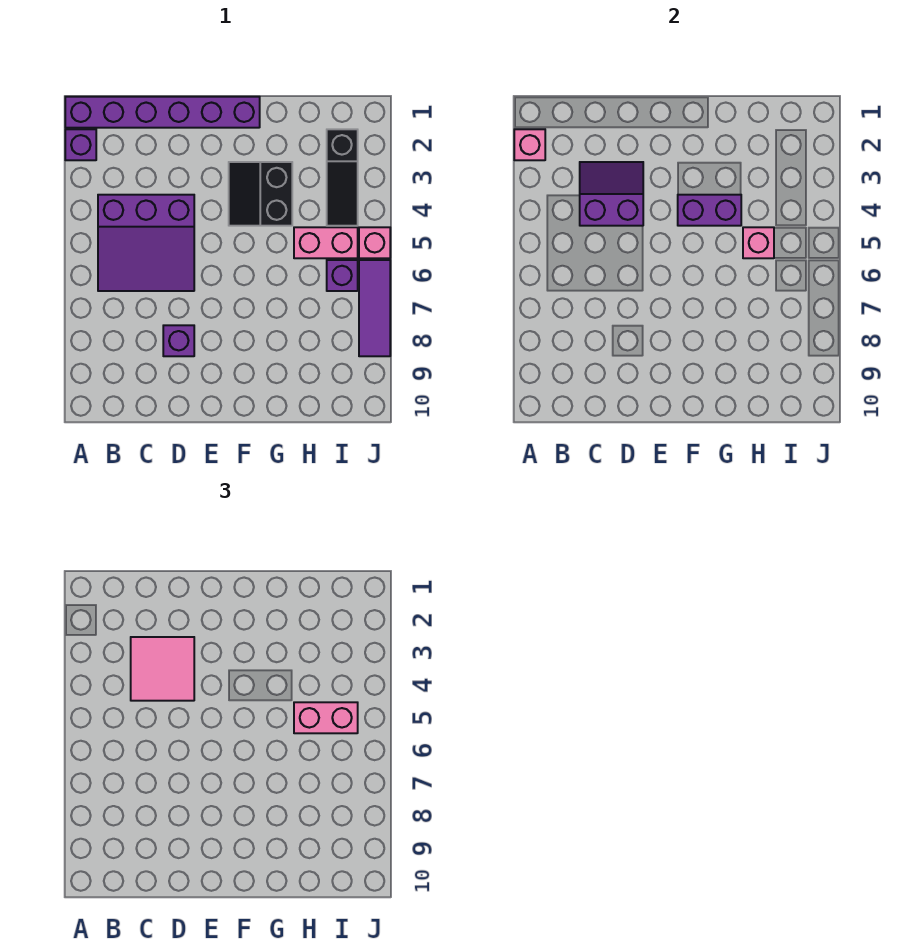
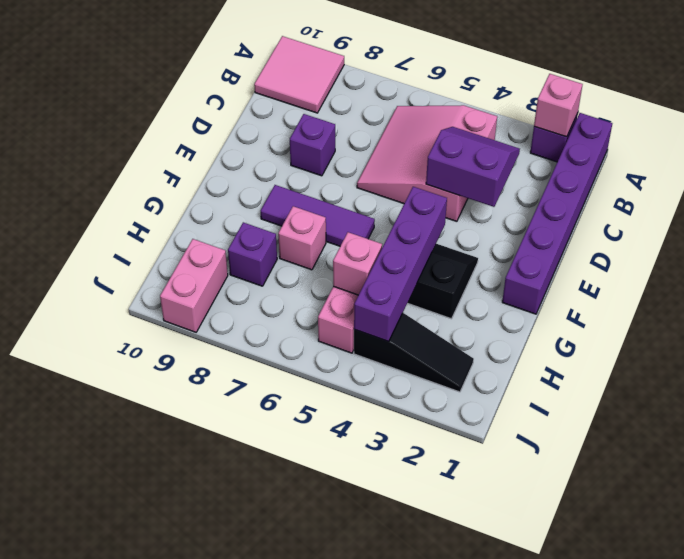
purple slope B4:D6 level 1 top 4 -> pink slope B4:D6 level 1 top 4
purple slope C3:D4 level 2 top 4 -> purple slope C3:D4 level 2 top D
pink tile C3:D4 level 3 -> pink tile A9:B10 level 1
purple brick F4:G4 level 2 -> purple brick F4:I4 level 2
pink brick H5:I5 level 3 -> pink brick I9:J9 level 1
black slope I2:I4 level 1 top 2 -> black slope I2:I4 level 1 top 4
purple brick I6 level 1 -> purple brick H8 level 1
pink brick J5 level 1 -> pink brick G7 level 1
purple tile J6:J8 level 1 -> purple tile F6:F8 level 1

